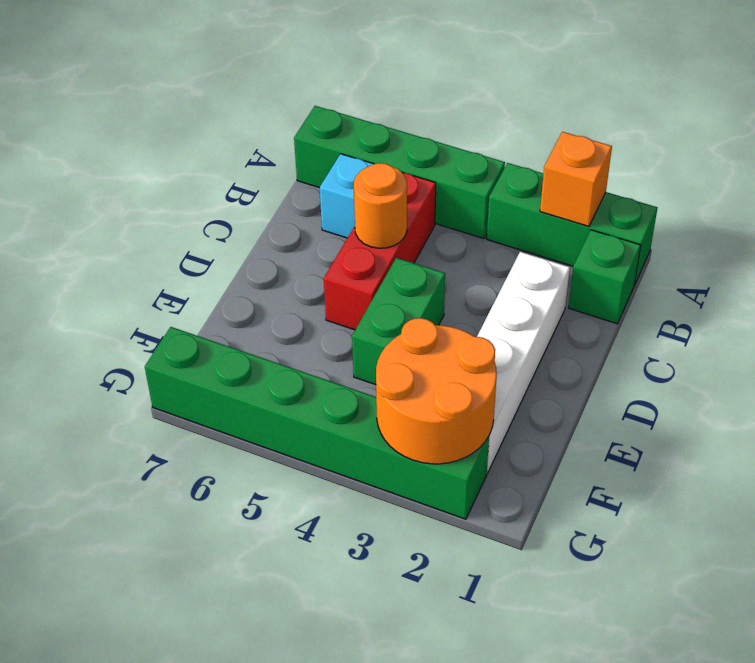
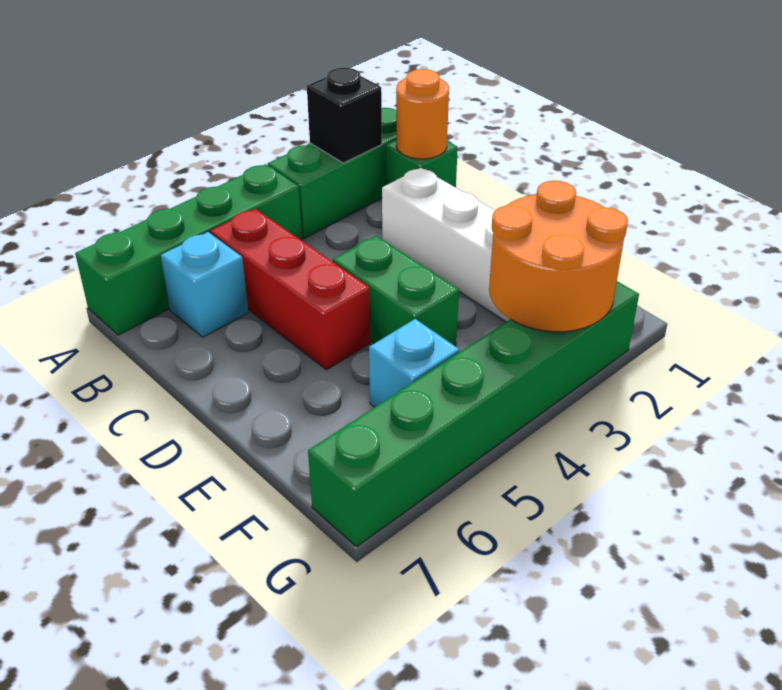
orange brick A2 level 2 -> black brick A2 level 2
orange round brick C5 level 2 -> orange round brick B1 level 2
none -> cyan brick F5 level 1

